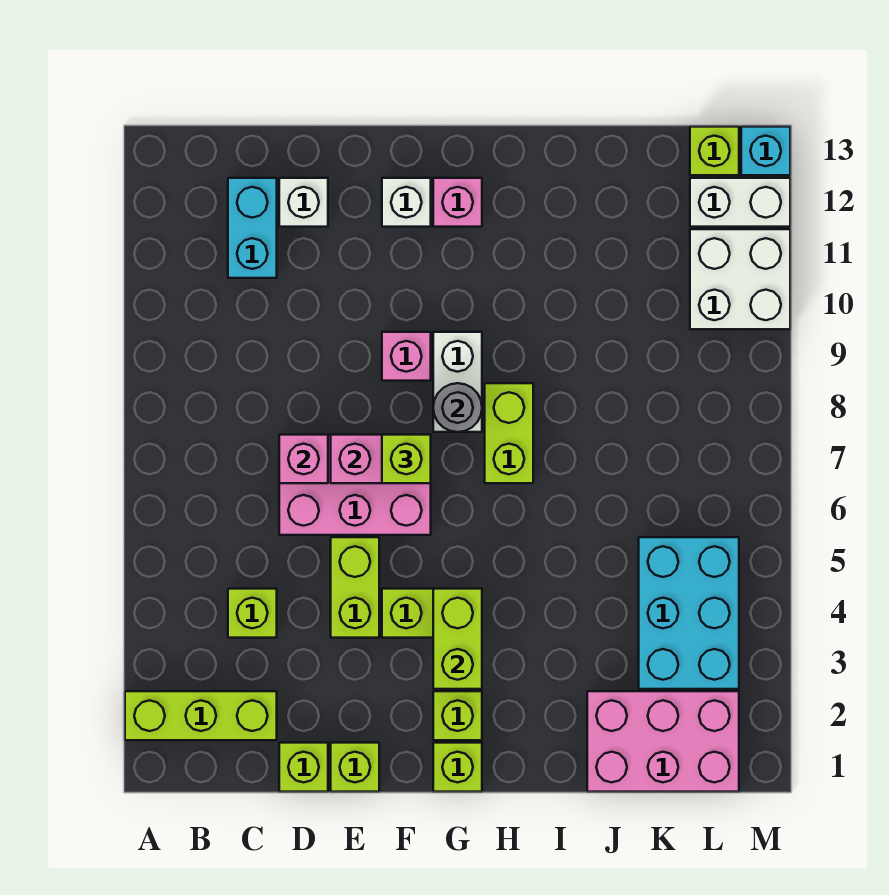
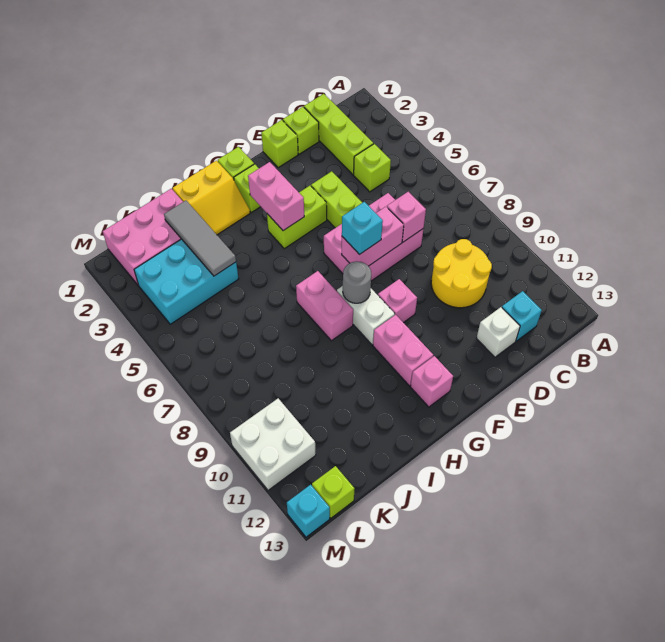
lime brick A2:C2 level 1 -> lime brick C1:C3 level 1
none -> yellow round brick C9:D10 level 1
cyan brick C11:C12 level 1 -> cyan brick C12 level 1
lime brick F7 level 3 -> cyan brick F7 level 3
white brick F12 level 1 -> none
lime brick G3:G4 level 2 -> pink brick G3:G4 level 2
none -> pink brick G10:G11 level 1
none -> yellow slope H1:I2 level 1 top 1
lime brick H7:H8 level 1 -> pink brick H7:H8 level 1
none -> grey tile J2:J4 level 2
cyan brick K3:L5 level 1 -> cyan brick J3:L4 level 1
white brick L12:M12 level 1 -> none

